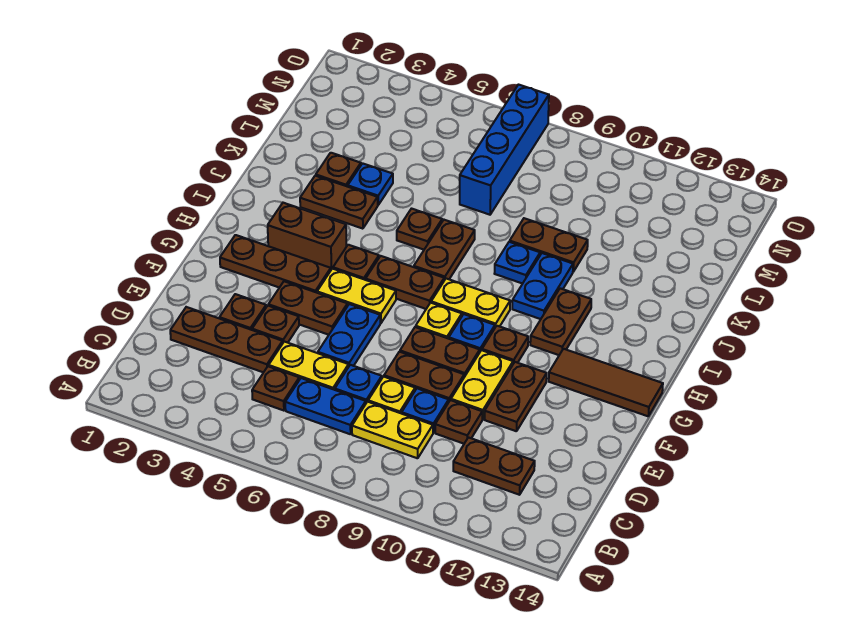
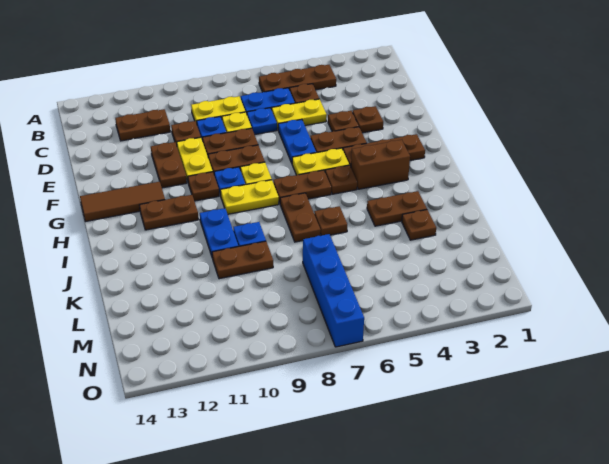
brown plate D2:D4 level 1 -> brown plate B4:B6 level 1
brown plate H11:I11 level 1 -> brown plate H11:H12 level 1
blue plate K4 level 1 -> none

